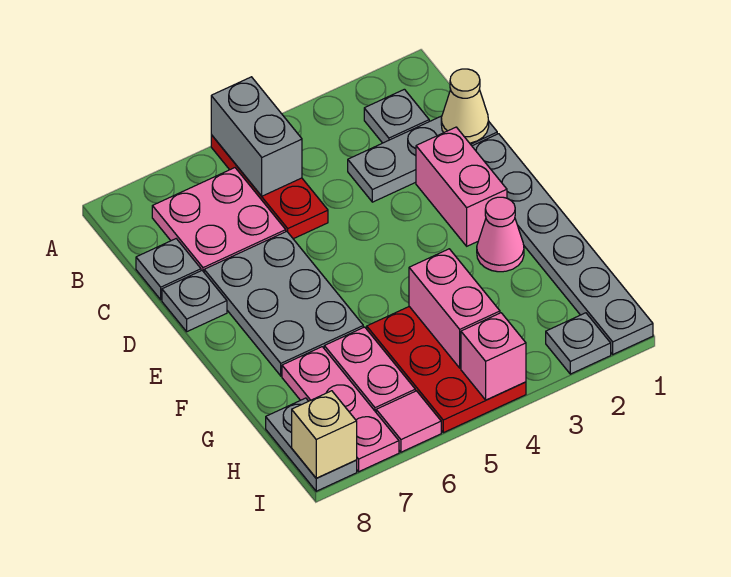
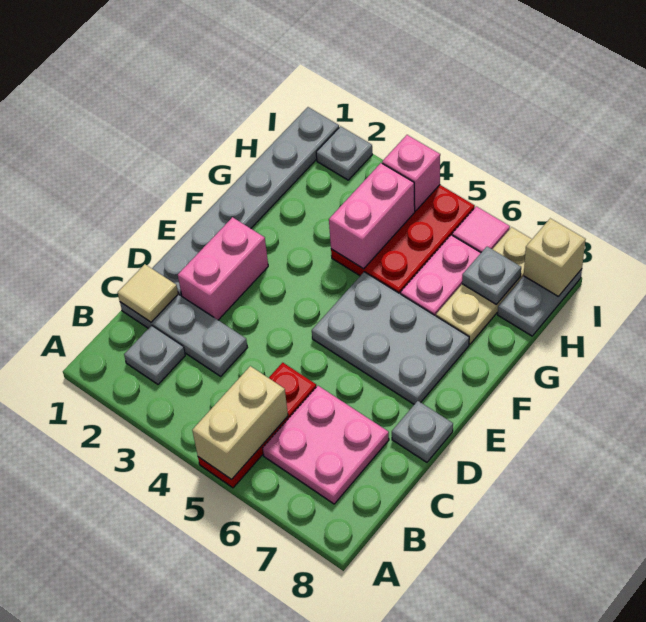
grey brick A5:B5 level 2 -> tan brick A5:B5 level 2
tan cone C1 level 2 -> tan tile C1 level 2
grey plate C8 level 1 -> grey plate H7 level 2
grey plate D6:F7 level 1 -> grey plate E5:F7 level 1
pink cone F2 level 1 -> none
pink plate G7:I7 level 1 -> tan plate G7:I7 level 1

